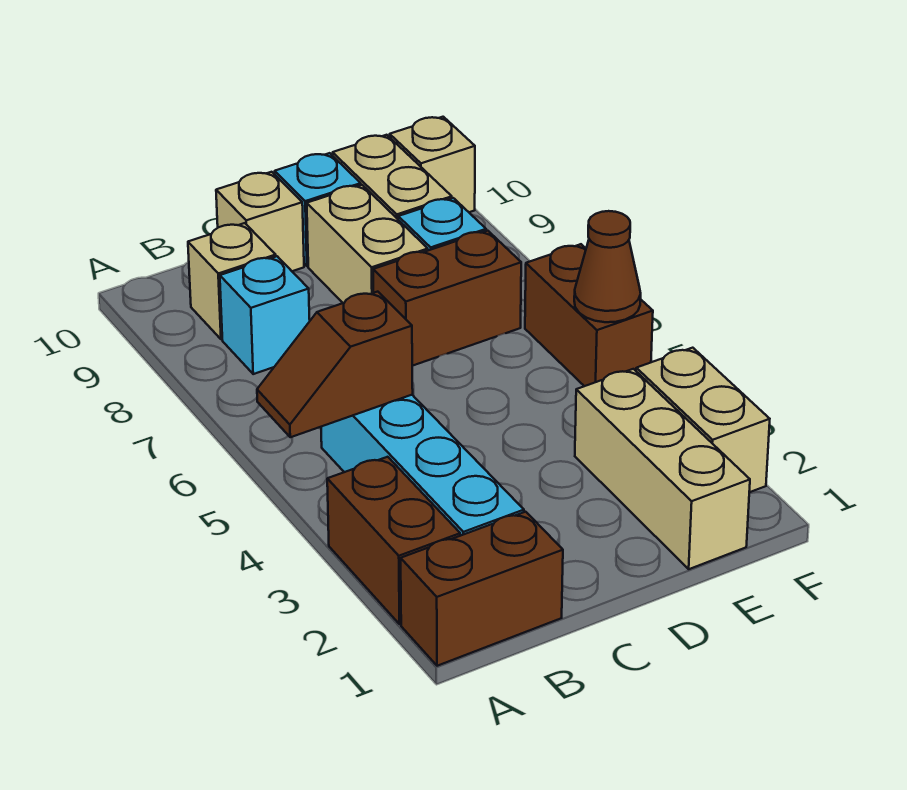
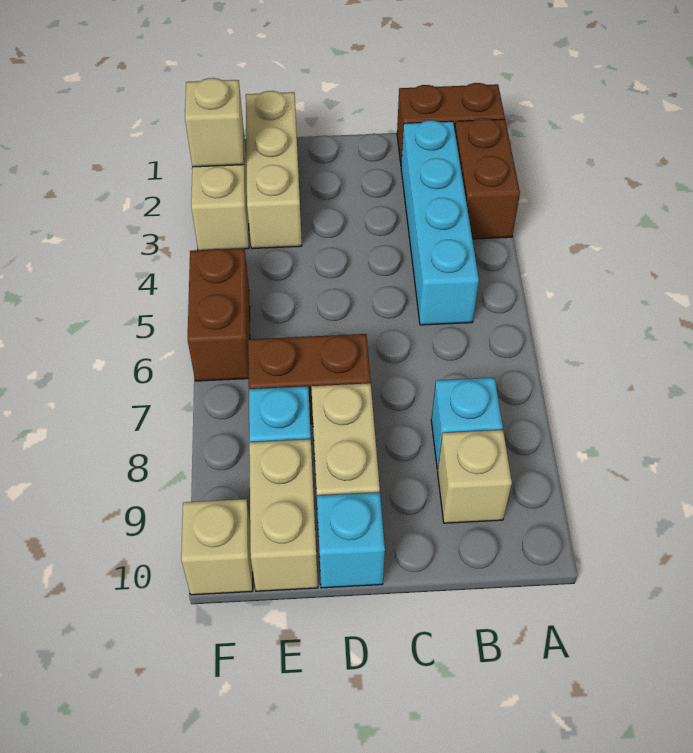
brown slope A5:B5 level 2 top B -> none
tan brick C10 level 1 -> tan brick F2 level 2
brown cone F5 level 2 -> none

